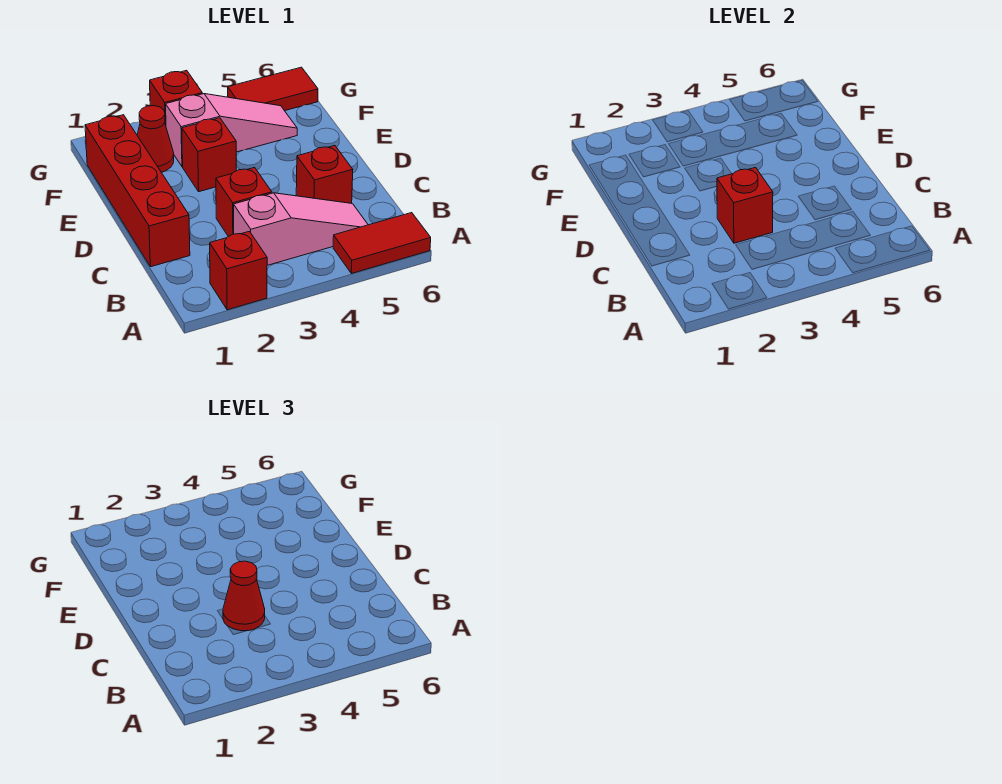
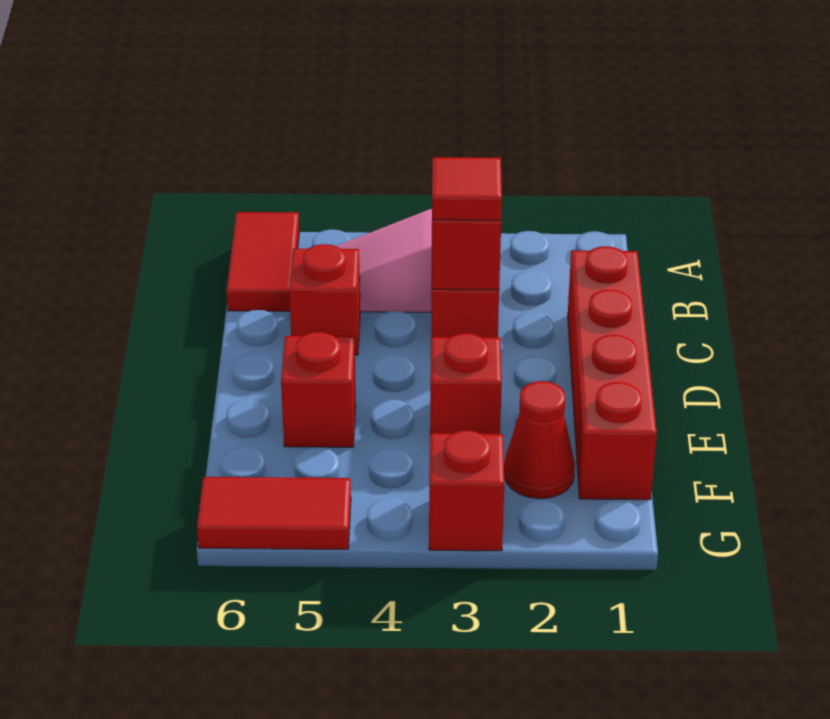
red brick A2 level 1 -> red brick E5 level 1
red tile A5:A6 level 1 -> red tile A6:B6 level 1
red cone C3 level 3 -> red tile C3 level 3
pink slope F3:F5 level 1 top 3 -> none

